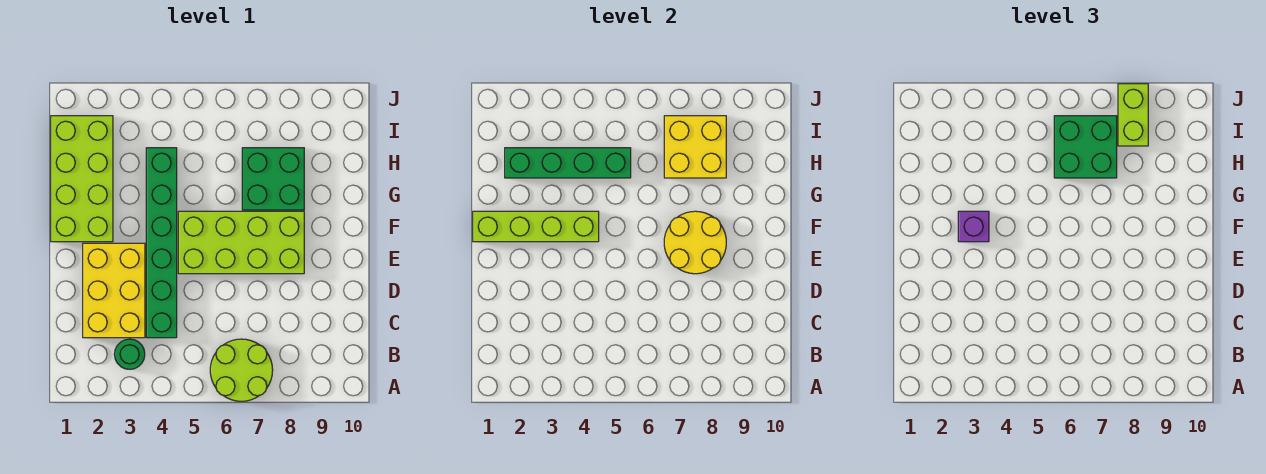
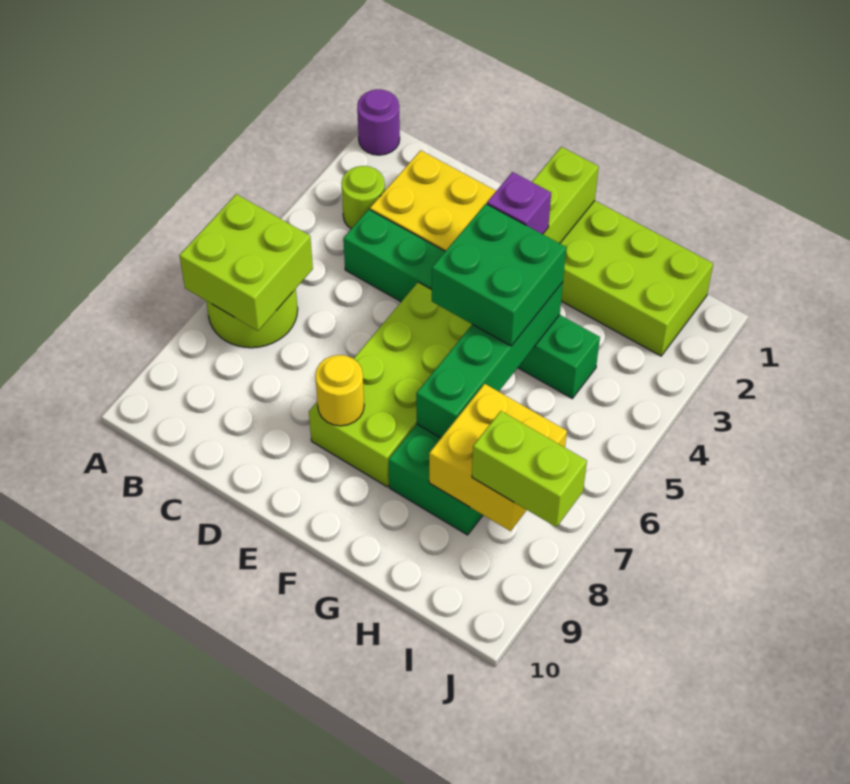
none -> purple round brick A1 level 1
none -> lime brick A6:B7 level 2
green round brick B3 level 1 -> lime round brick B3 level 1
yellow round brick E7:F8 level 2 -> yellow round brick E8 level 2
green brick H2:H5 level 2 -> green brick G4:G7 level 2
green brick H6:I7 level 3 -> green brick F4:G5 level 3

